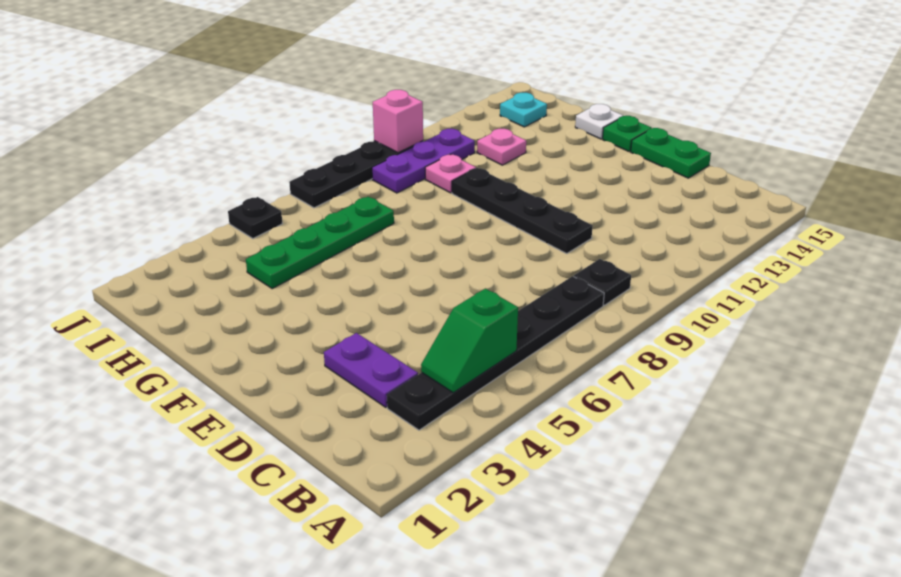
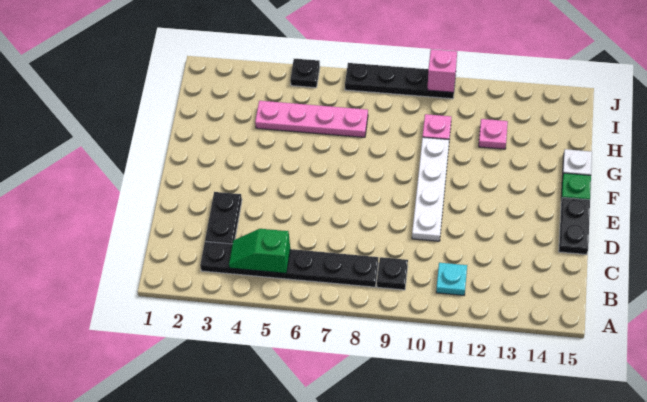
purple plate C3:D3 level 1 -> black plate C3:D3 level 1
black plate D10:G10 level 1 -> white plate D10:G10 level 1
green plate D15:E15 level 1 -> black plate D15:E15 level 1
green plate H4:H7 level 1 -> pink plate H4:H7 level 1
purple plate I9:I11 level 1 -> none
cyan plate I14 level 1 -> cyan plate B11 level 1

